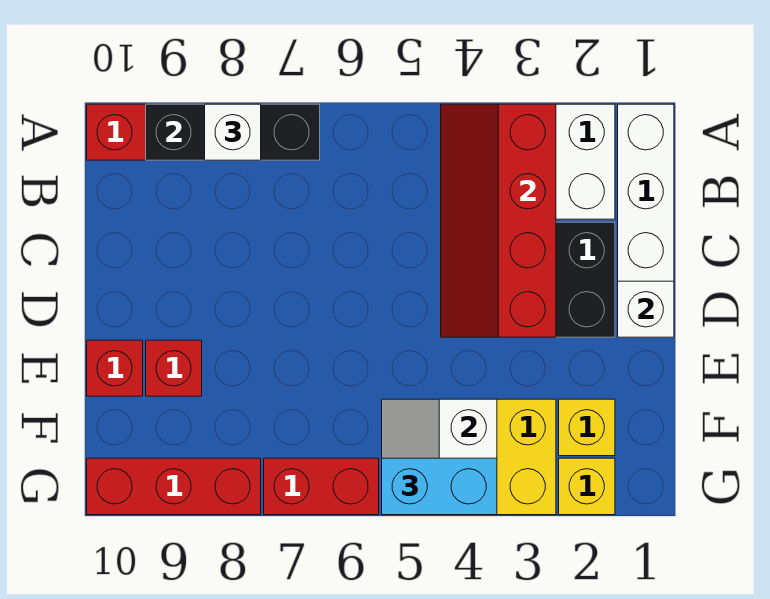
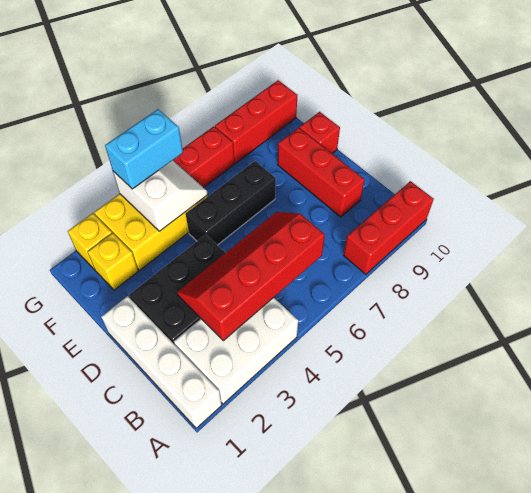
red slope A3:D4 level 2 top 3 -> red slope B3:C6 level 2 top B
black brick A7:A9 level 2 -> black brick E5:E7 level 1
white brick A8 level 3 -> none
white brick D1 level 2 -> none
red brick E9 level 1 -> red brick C9:E9 level 1

